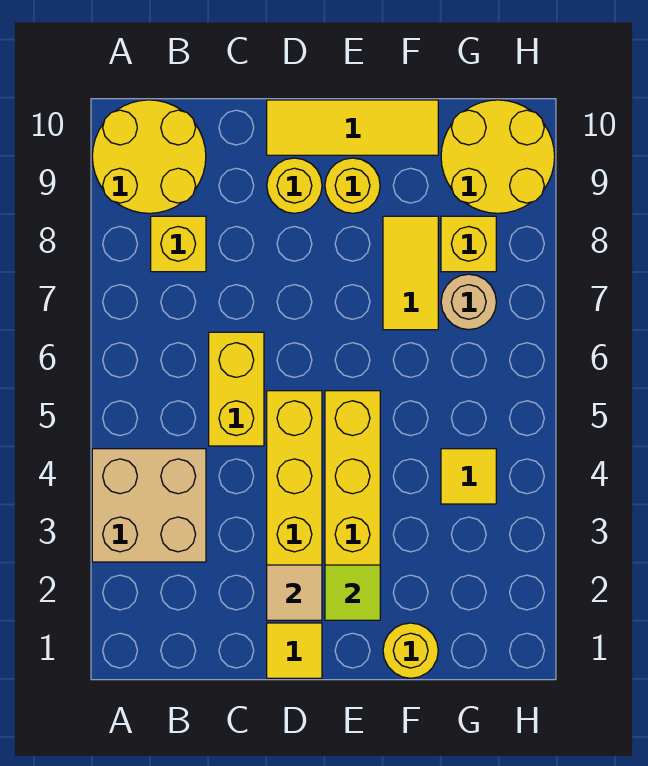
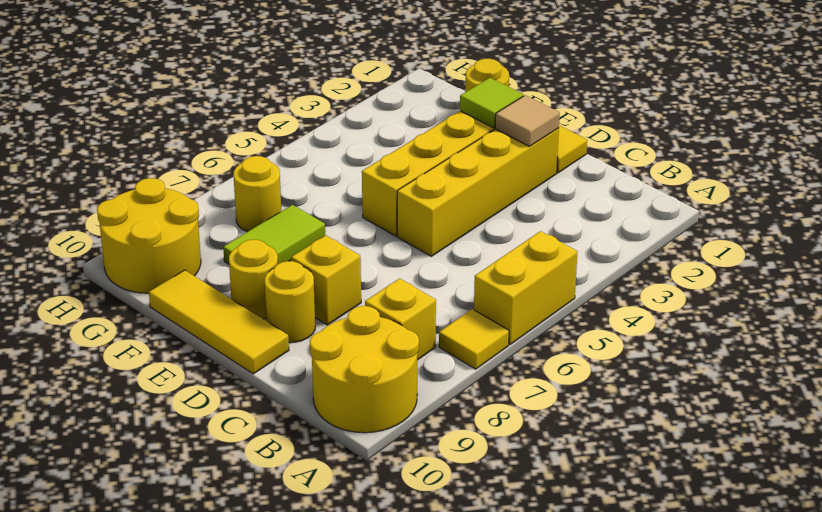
tan brick A3:B4 level 1 -> none
yellow brick C5:C6 level 1 -> yellow brick A5:A6 level 1
yellow tile F7:F8 level 1 -> lime tile F7:F8 level 1
yellow tile G4 level 1 -> yellow tile A7 level 1
tan round brick G7 level 1 -> yellow round brick G7 level 1
yellow brick G8 level 1 -> yellow brick D8 level 1

